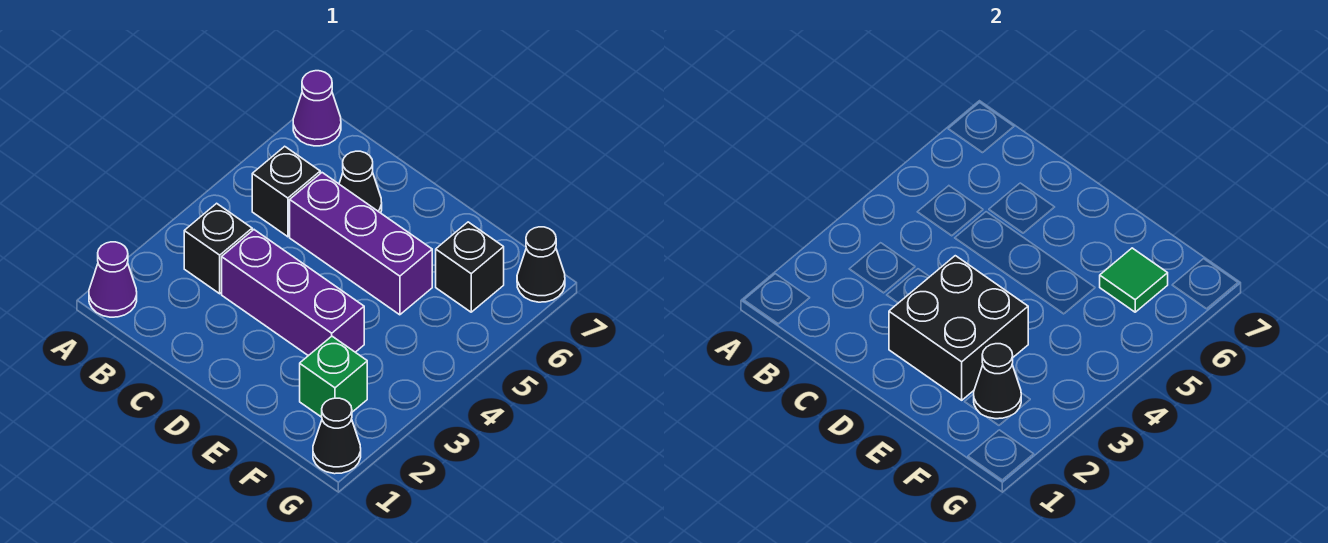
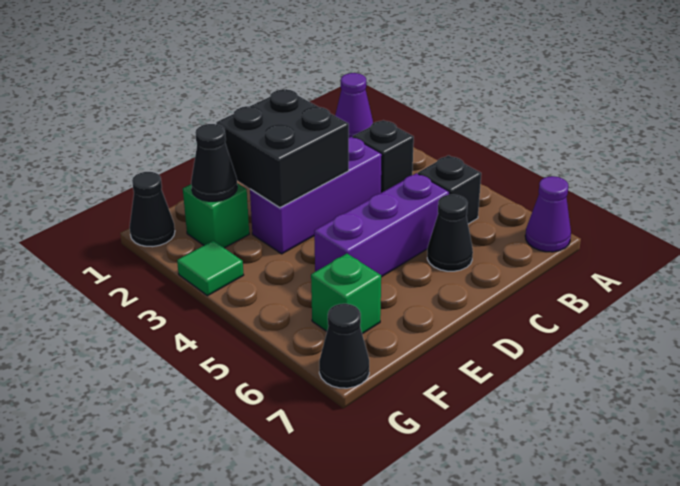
black brick F6 level 1 -> green brick F6 level 1
green tile F6 level 2 -> green tile G3 level 1

